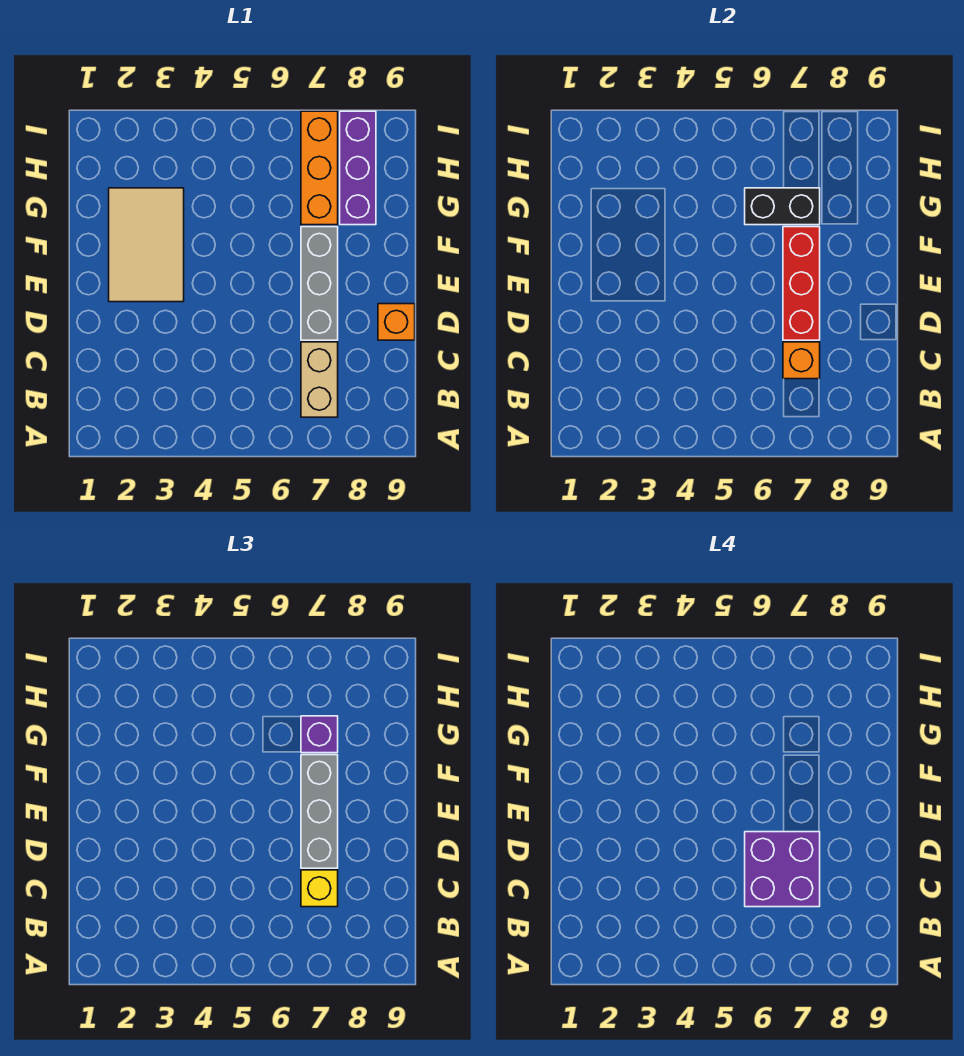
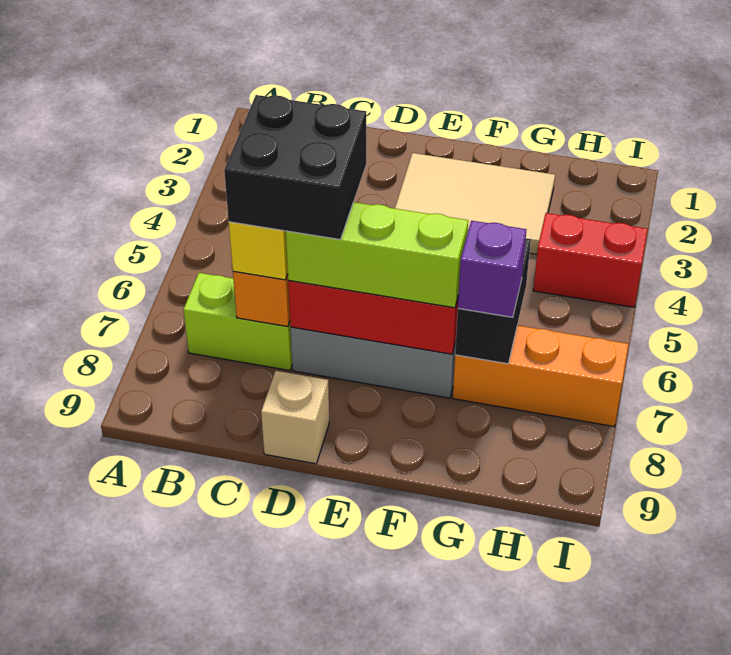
tan brick B7:C7 level 1 -> lime brick B7:C7 level 1
purple brick C6:D7 level 4 -> black brick C6:D7 level 4
grey brick D7:F7 level 3 -> lime brick D7:F7 level 3
orange brick D9 level 1 -> tan brick D9 level 1
purple brick G8:I8 level 1 -> none
none -> red brick H4:I4 level 1

